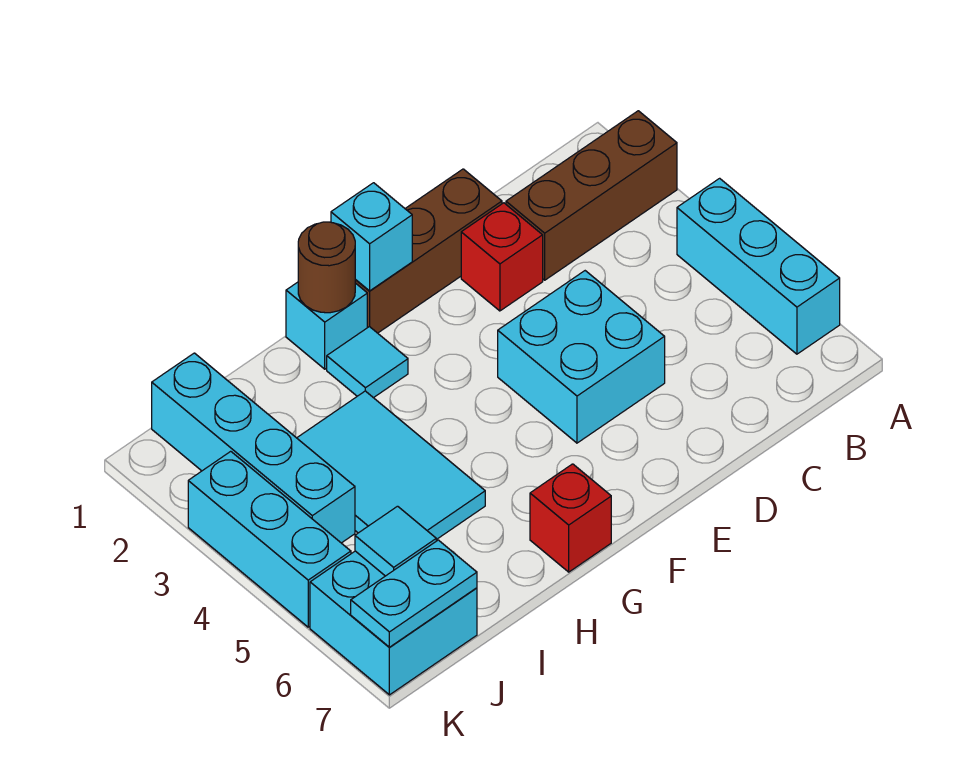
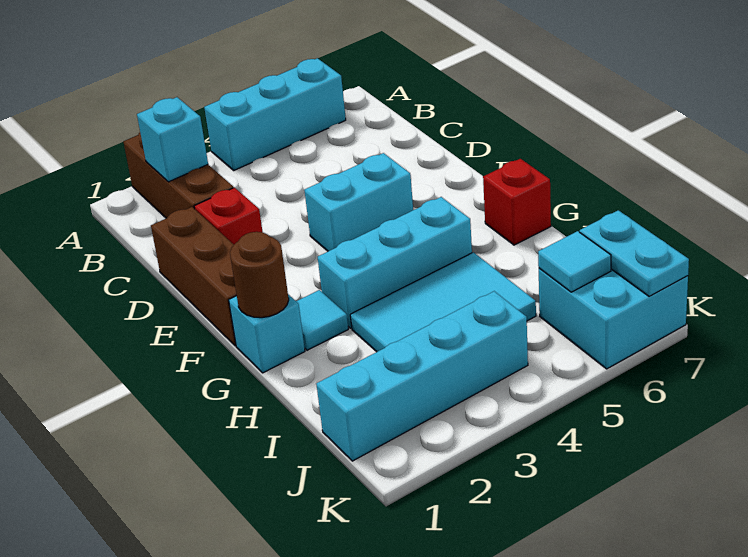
cyan brick D4:E5 level 1 -> cyan brick E4:E5 level 1
cyan brick F1 level 2 -> cyan brick B2 level 2
cyan brick K3:K5 level 1 -> cyan brick G3:G5 level 1

